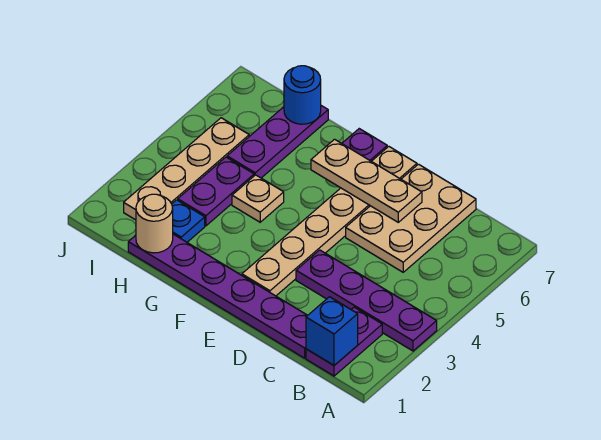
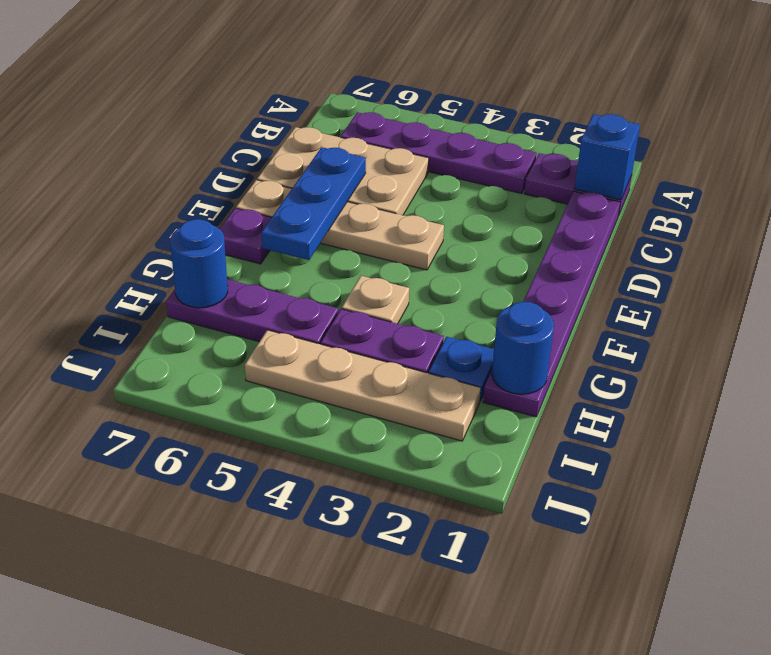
purple plate A3:D3 level 1 -> purple plate B3:B6 level 1
tan plate D6:F6 level 2 -> blue plate D6:F6 level 2
tan plate E2:E7 level 1 -> tan plate E4:E7 level 1
tan round brick H1 level 2 -> blue round brick H1 level 2

